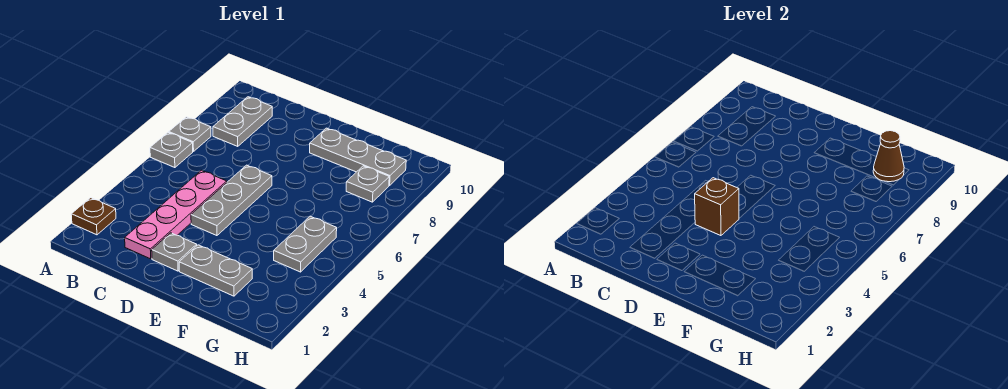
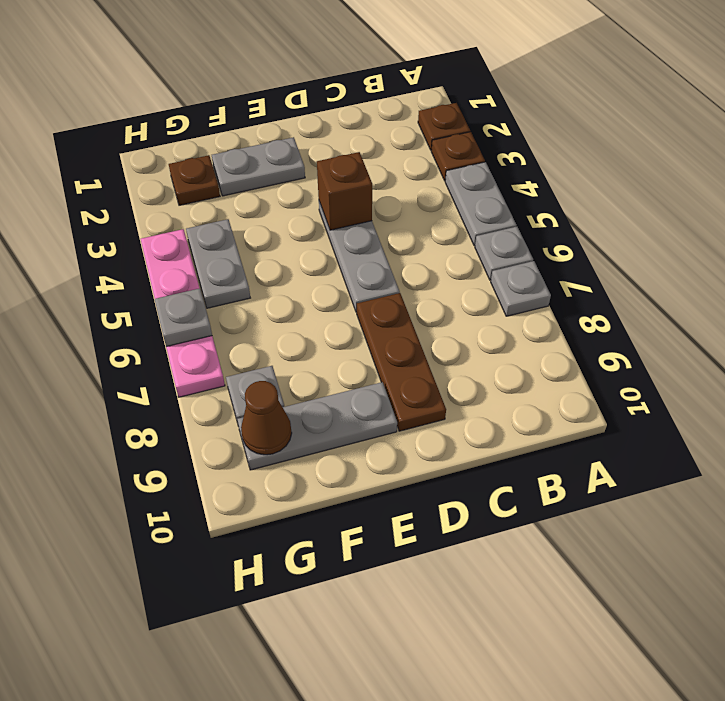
none -> brown plate A3 level 1
grey plate B8:B9 level 1 -> grey plate A4:A5 level 1
pink plate C2:C5 level 1 -> pink plate H4:H7 level 1
grey plate D2 level 1 -> grey plate H6 level 2
none -> brown plate D7:D9 level 1
none -> brown plate G2 level 1

